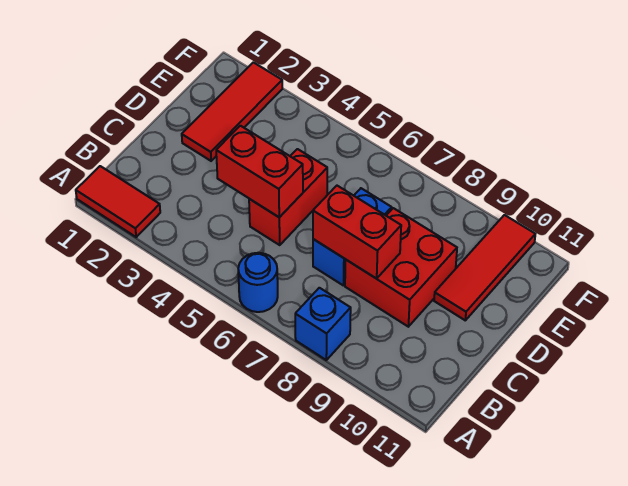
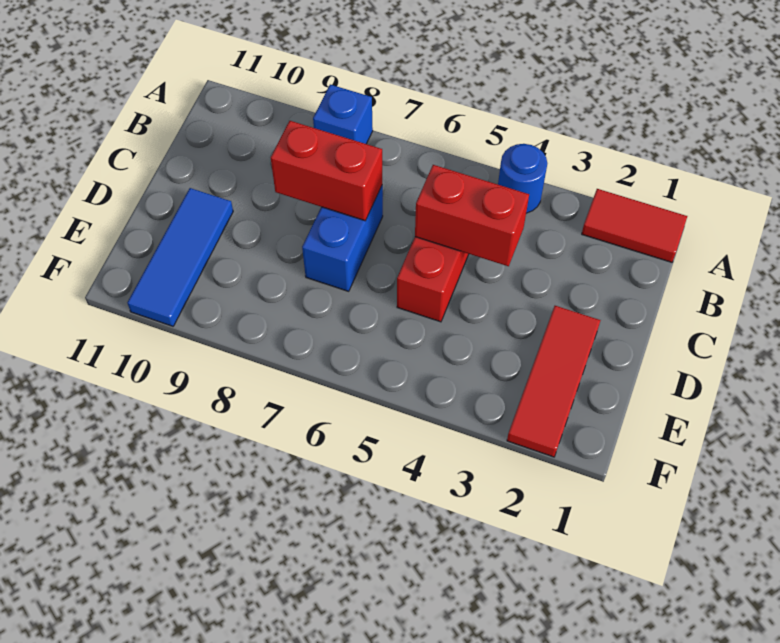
blue round brick A6 level 1 -> blue round brick A4 level 1
red brick C8:D9 level 1 -> none
red tile D10:F10 level 1 -> blue tile D10:F10 level 1

